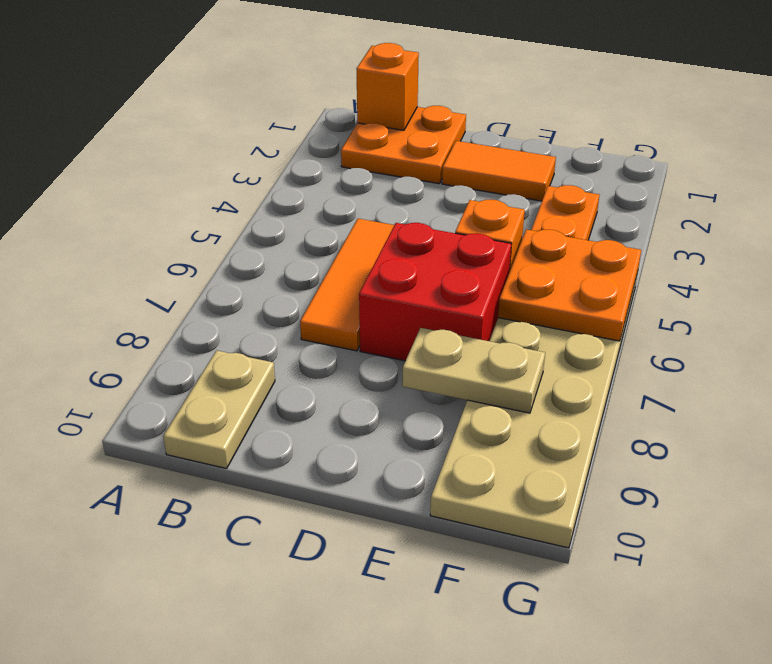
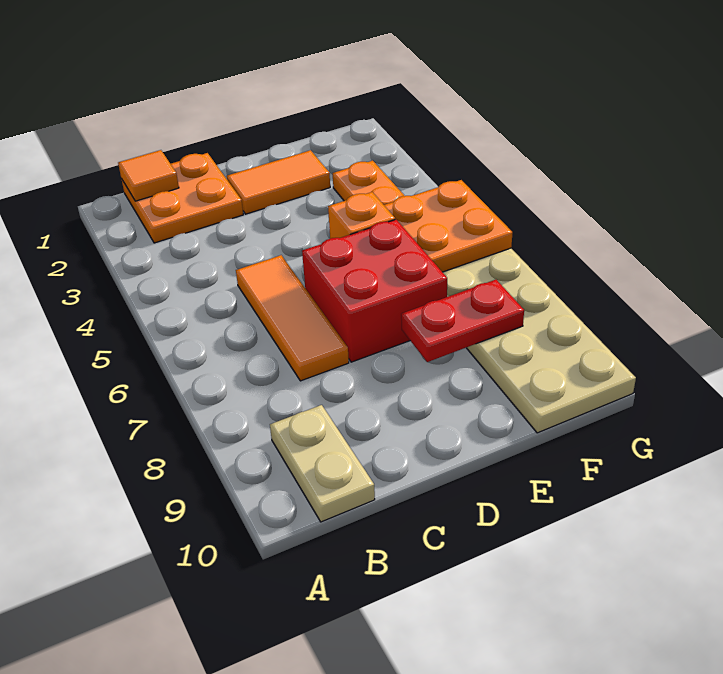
orange brick B1 level 2 -> orange tile B1 level 2
tan plate E8:F8 level 2 -> red plate E8:F8 level 2

